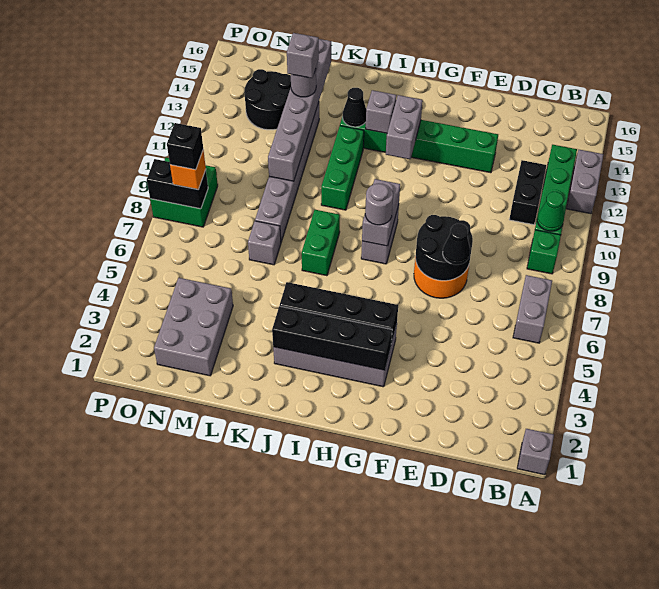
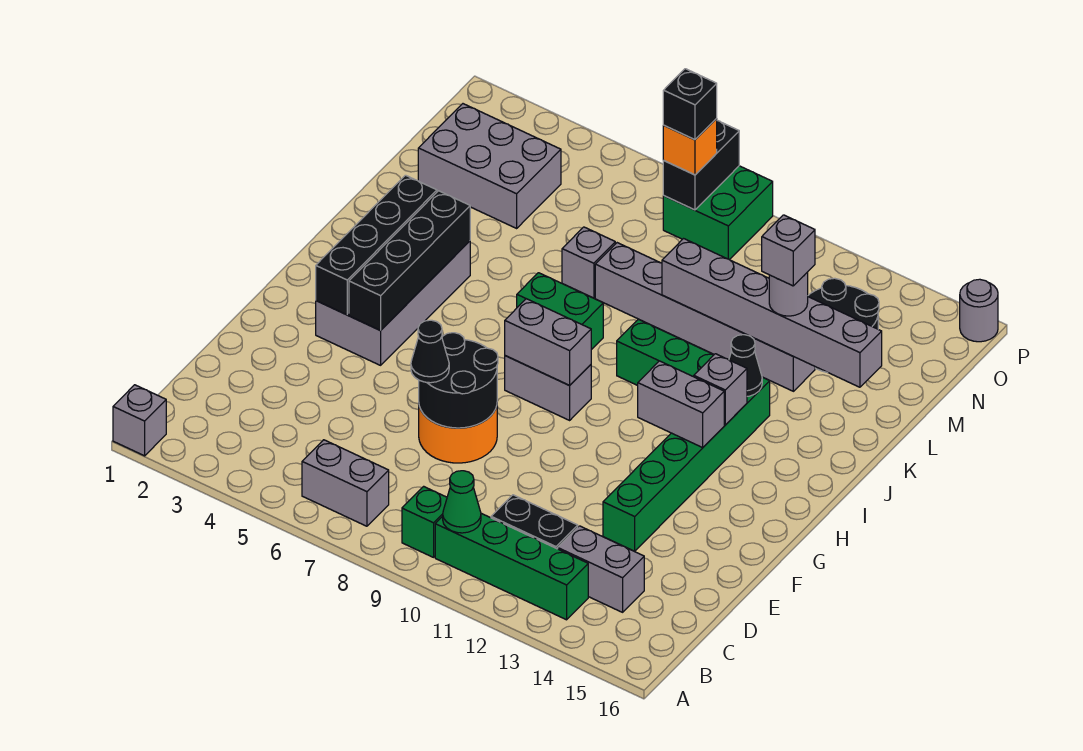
grey brick A12:A13 level 1 -> grey brick C13:C14 level 1
grey round brick H8 level 3 -> grey round brick P16 level 1

